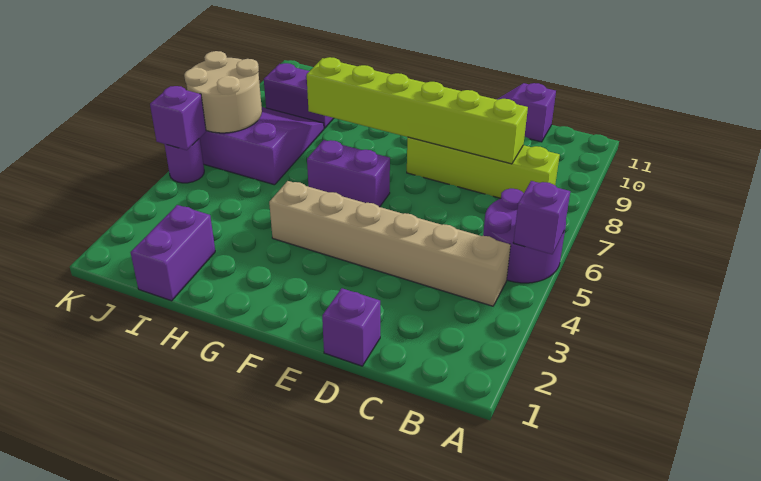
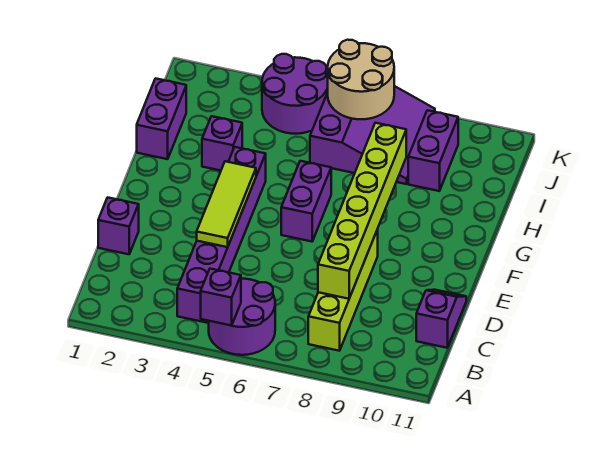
tan brick B4:G4 level 1 -> purple brick B4:G4 level 1
none -> lime tile D4:F4 level 2
purple brick I1:I2 level 1 -> purple brick H1:I1 level 1
purple round brick K5 level 1 -> purple round brick J4:K5 level 1
purple brick K5 level 2 -> purple brick H3 level 1

